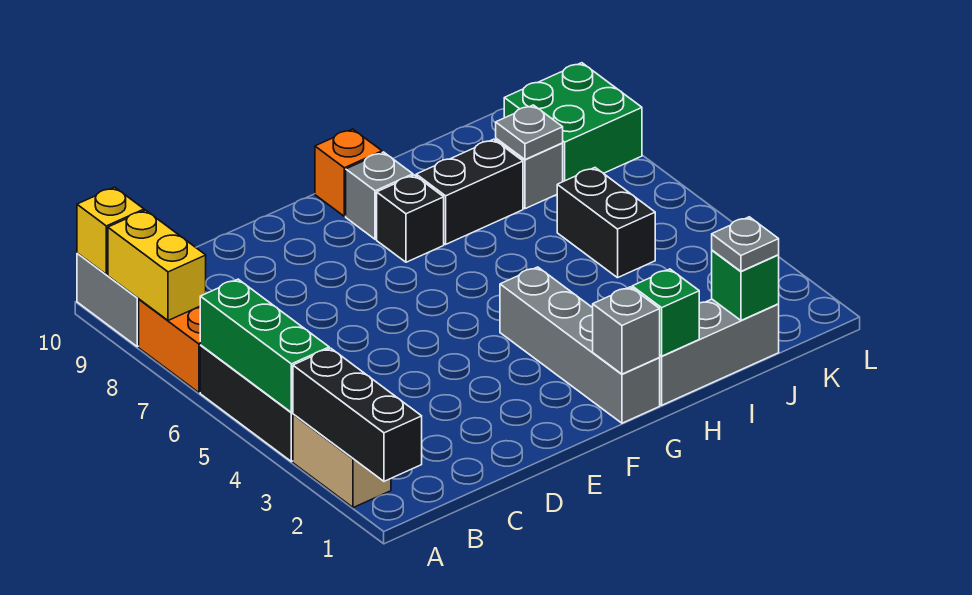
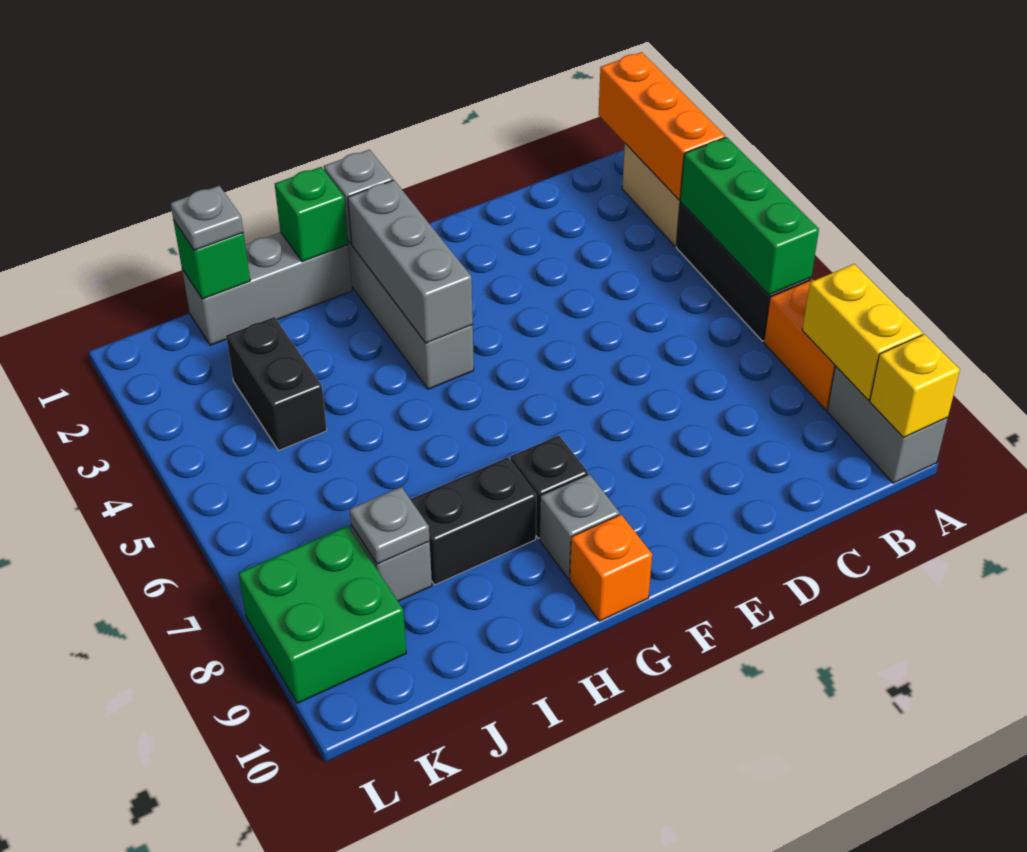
black brick A1:A3 level 2 -> orange brick A1:A3 level 2
none -> grey brick G2:G4 level 2
black brick J5:J6 level 1 -> black brick J3:J4 level 1

